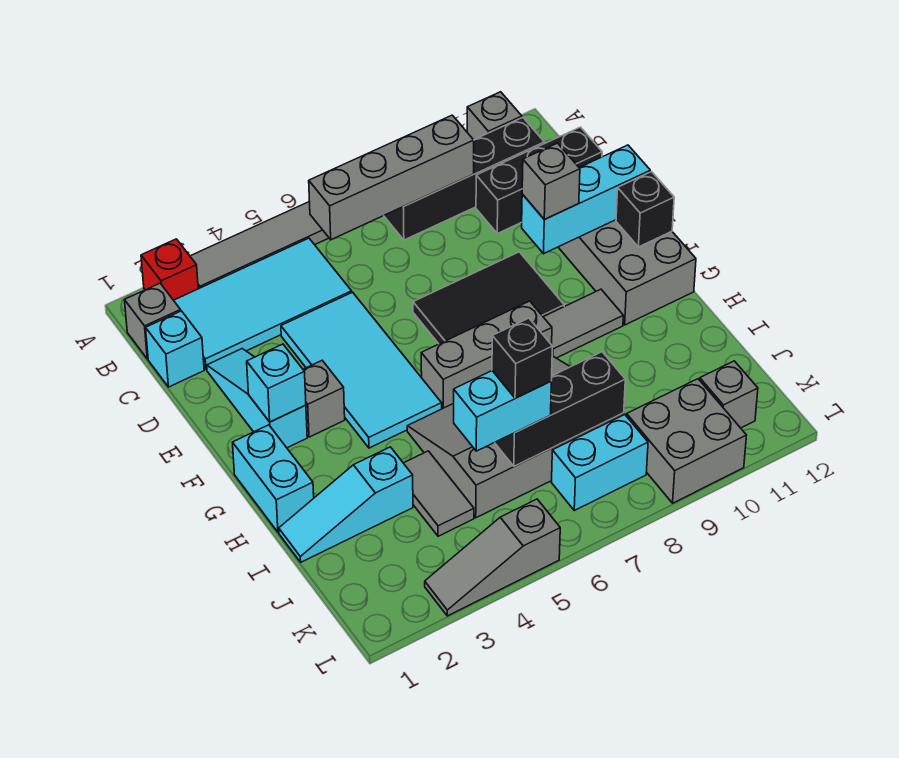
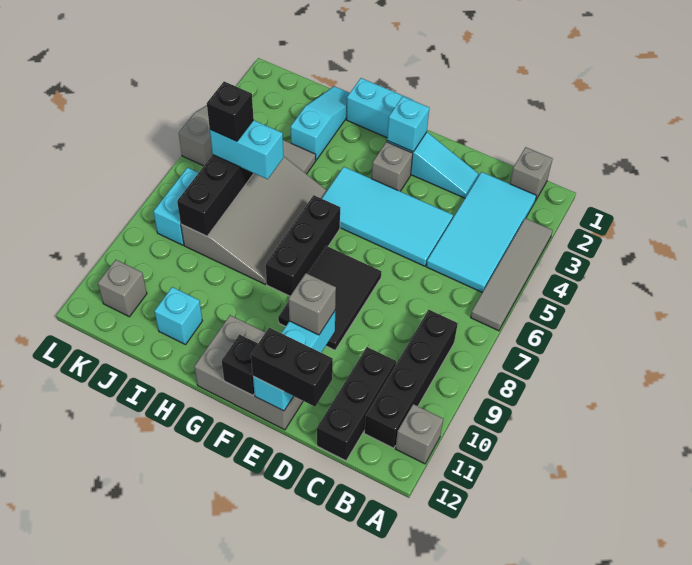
red brick A2 level 1 -> none
grey brick B6:B9 level 2 -> none
cyan brick C1 level 1 -> cyan brick I11 level 1
none -> black brick D12:E12 level 3
grey brick G6:G8 level 1 -> black brick G6:G8 level 1
grey tile G9:G10 level 1 -> none
cyan brick J5:J6 level 3 -> cyan brick I6:J6 level 3
grey brick K9:L10 level 1 -> none

